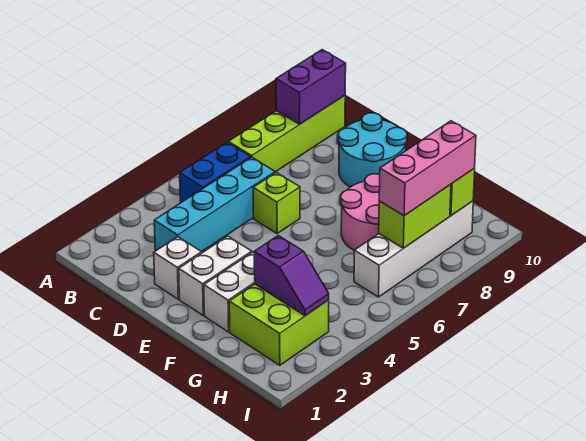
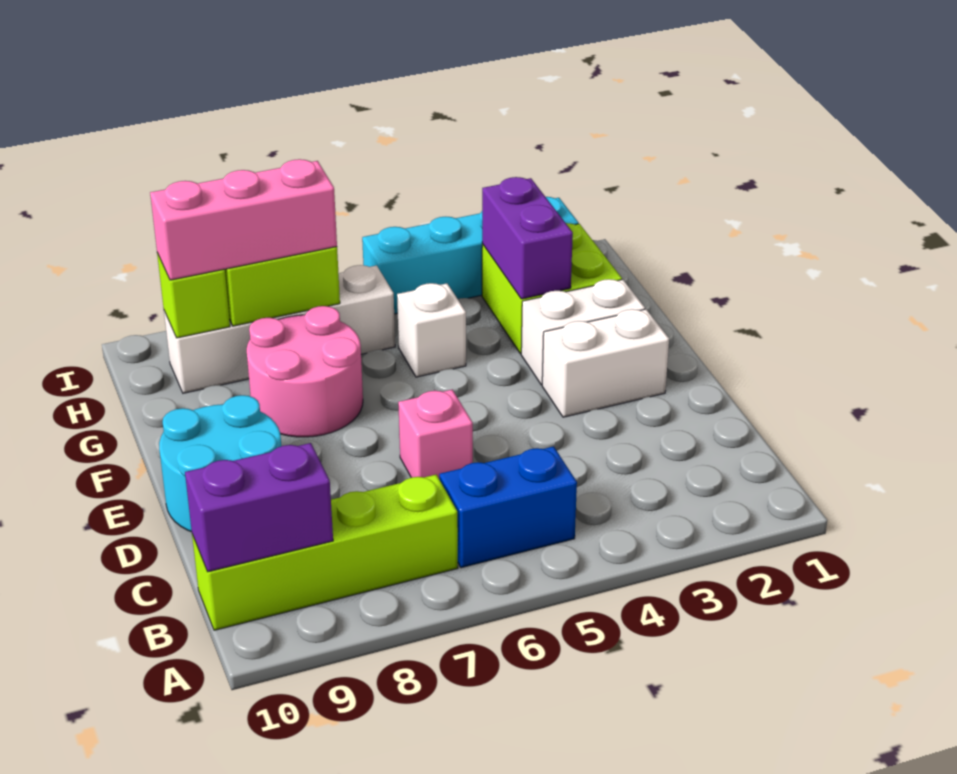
cyan brick C3:C6 level 1 -> cyan brick I2:I5 level 1
white brick D2 level 1 -> white brick G5 level 1
lime brick D6 level 1 -> pink brick D6 level 1
purple slope G3:H3 level 2 top G -> purple brick G3:H3 level 2

